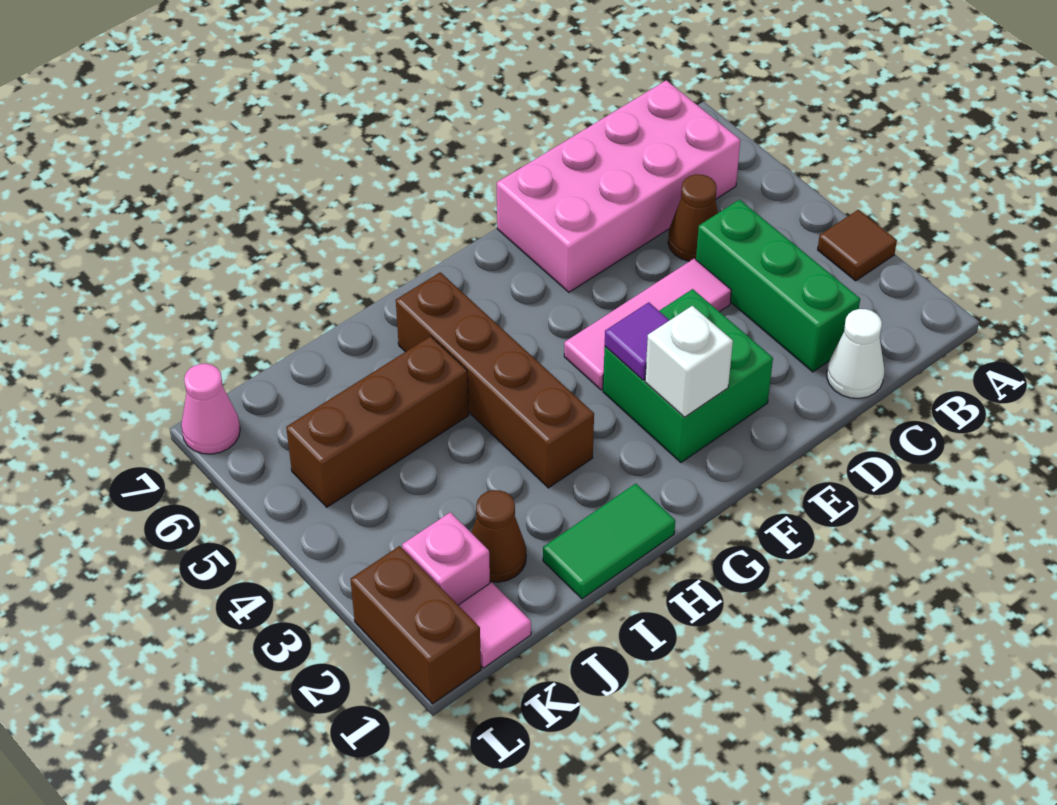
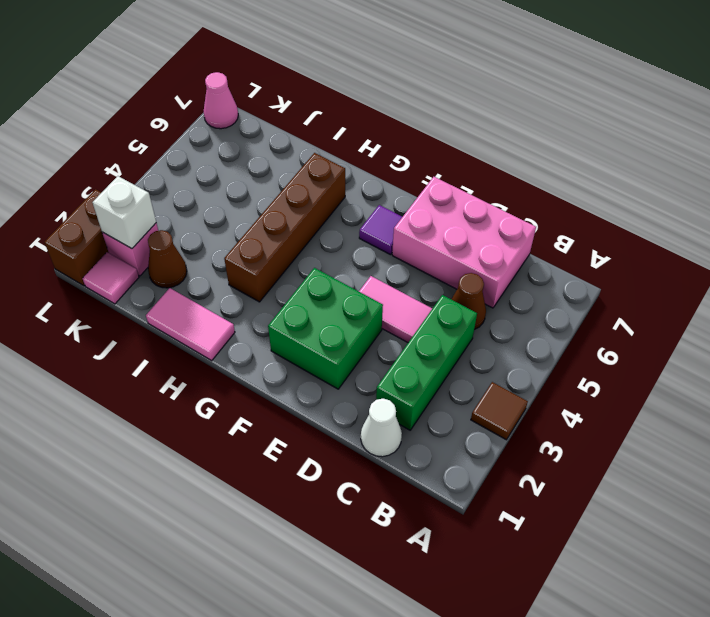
pink brick B6:E7 level 1 -> pink brick C6:E7 level 1
pink tile D4:F4 level 1 -> pink tile D4:E4 level 1
white brick F2 level 2 -> white brick K2 level 2
purple tile F3 level 2 -> purple tile F6 level 1
green tile H1:I1 level 1 -> pink tile H1:I1 level 1
brown brick I5:K5 level 1 -> none

